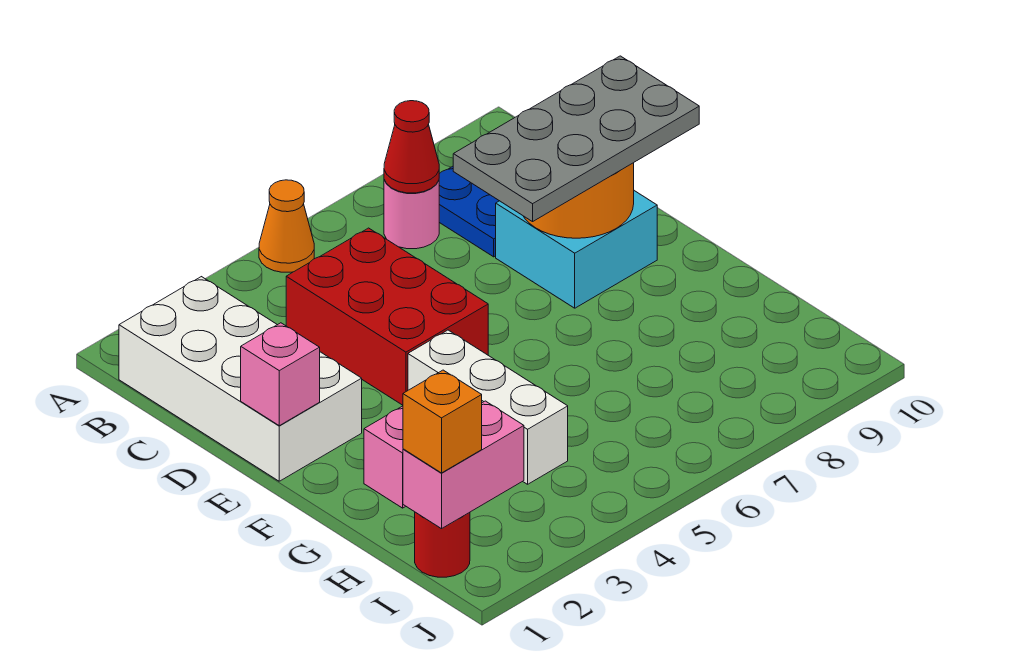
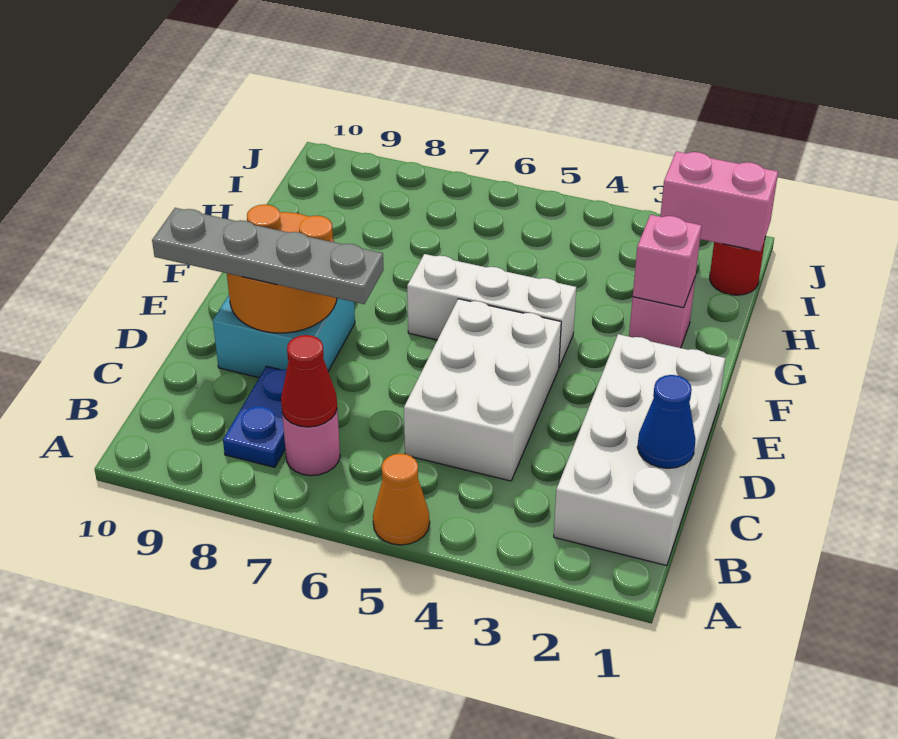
none -> blue cone C1 level 2
red brick C4:E5 level 1 -> white brick C4:E5 level 1
grey plate D7:E10 level 3 -> grey plate D7:D10 level 3
pink brick E1 level 2 -> pink brick G2 level 2
white brick F4:H4 level 1 -> white brick F4:F6 level 1
orange brick I1 level 3 -> none

